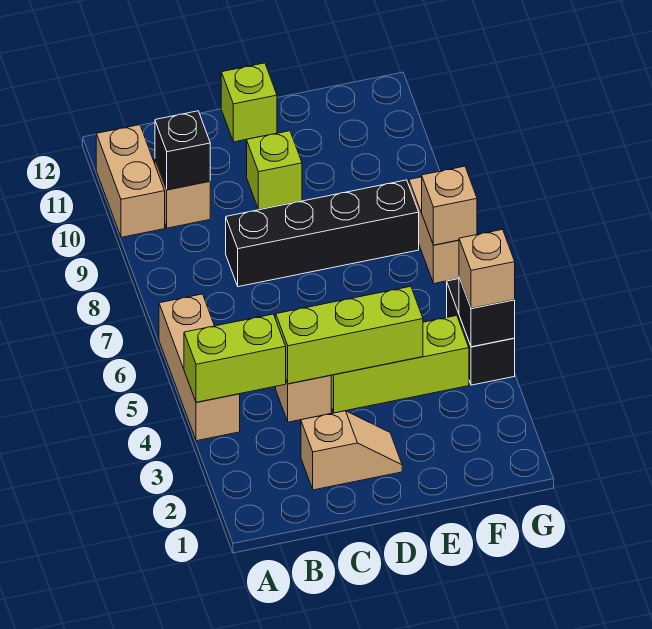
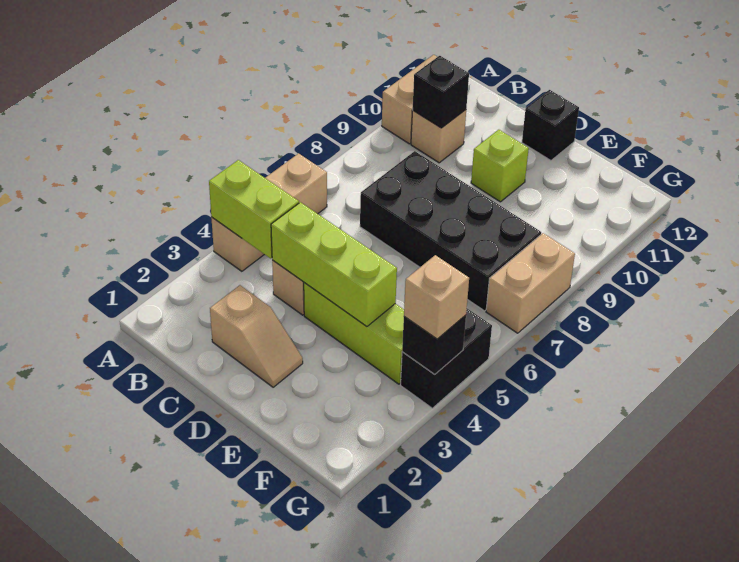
black brick C8:F8 level 1 -> black brick C7:F8 level 1
lime brick D12 level 1 -> black brick D12 level 1
tan brick G7 level 2 -> none

